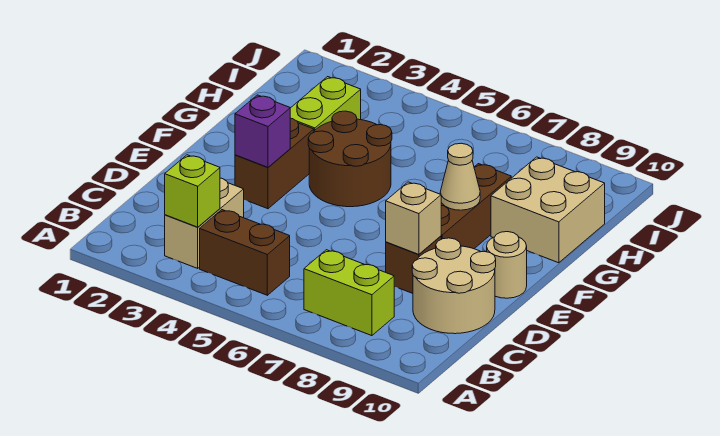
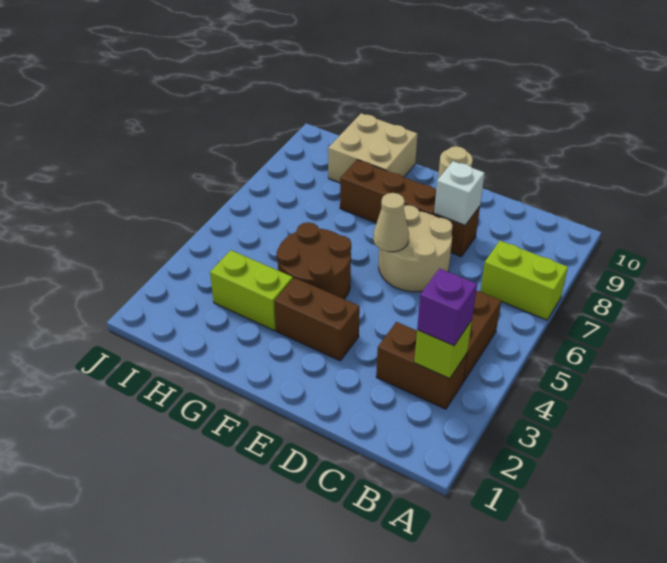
tan brick B3:C3 level 1 -> brown brick B3:C3 level 1
lime brick B7:B8 level 1 -> lime brick A7:B7 level 1
tan round brick C9:D10 level 1 -> tan round brick D6:E7 level 1
tan brick D8 level 2 -> white brick D8 level 2
purple brick E3 level 2 -> purple brick B3 level 3
tan cone F8 level 2 -> tan cone E6 level 2

